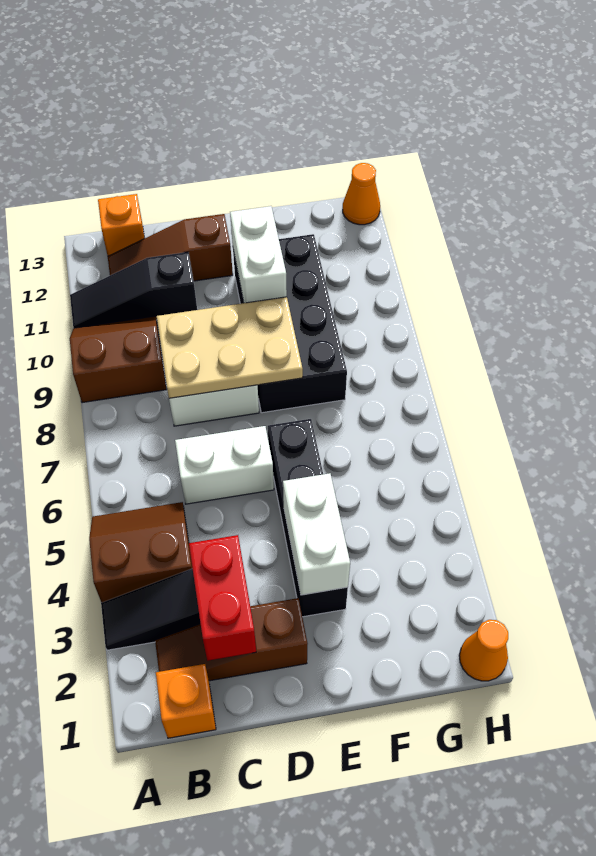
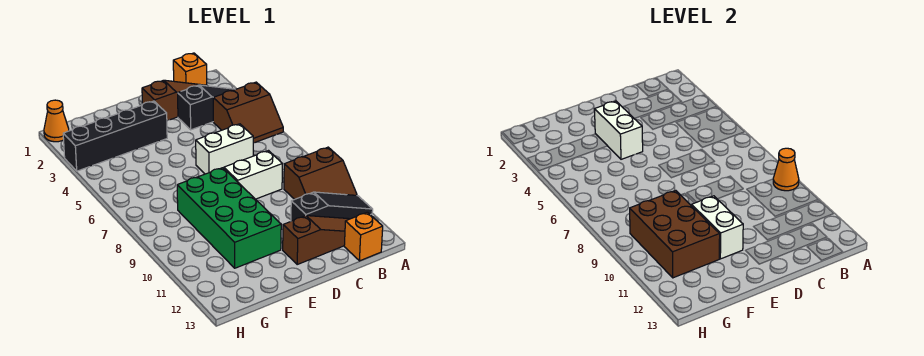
red brick C2:C3 level 2 -> none
tan plate C8:E9 level 2 -> none
black brick E3:E6 level 1 -> black brick E3:H3 level 1
black brick E8:F11 level 1 -> green brick E8:F11 level 1
none -> brown brick F9:G11 level 2
orange cone H13 level 1 -> orange cone A9 level 2

